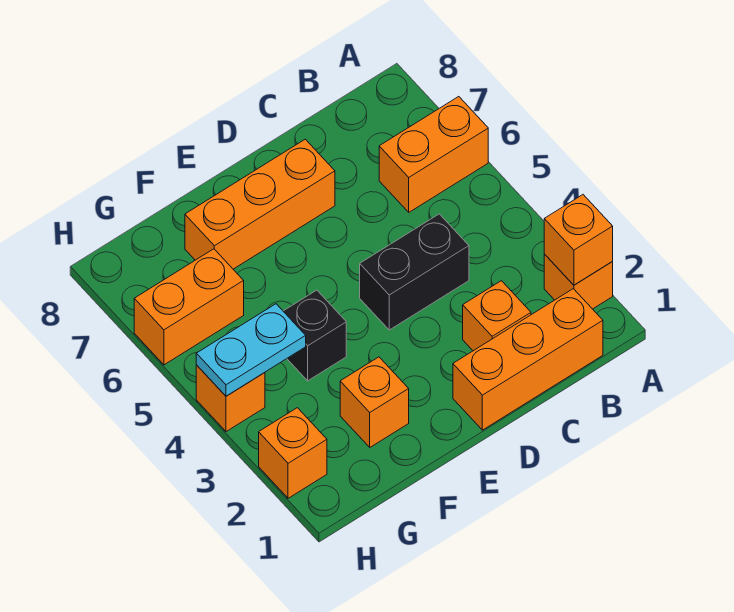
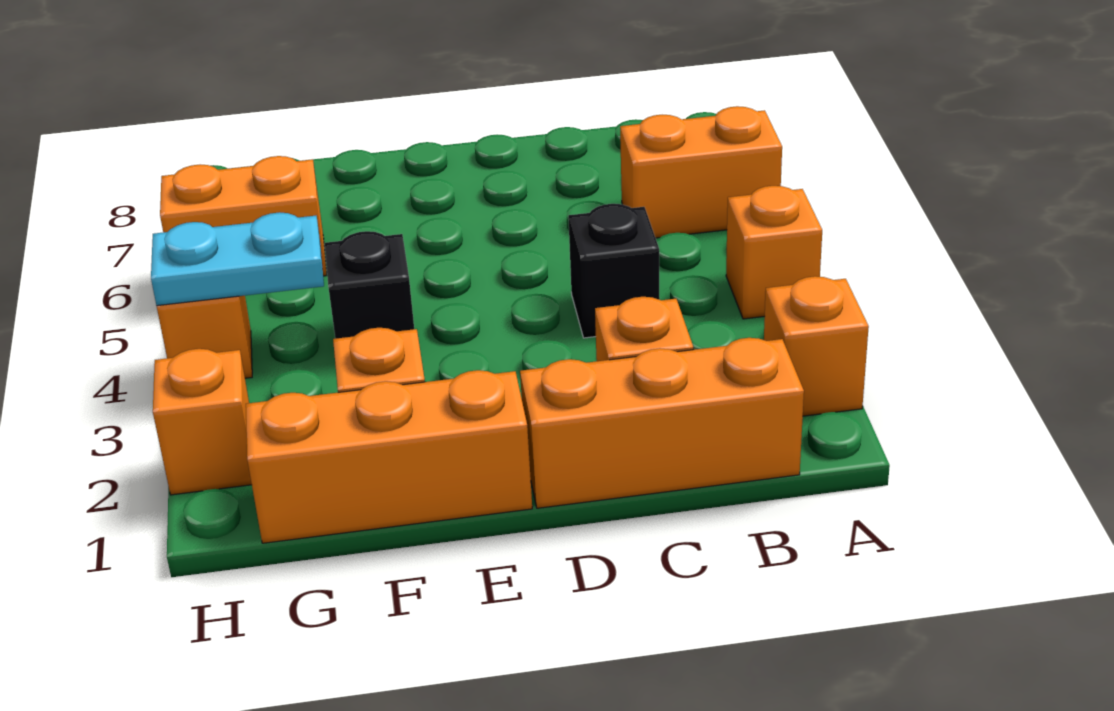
orange brick A2 level 2 -> orange brick A4 level 1
black brick C4:D4 level 1 -> black brick C4 level 1
orange brick D7:F7 level 1 -> orange brick E1:G1 level 1

